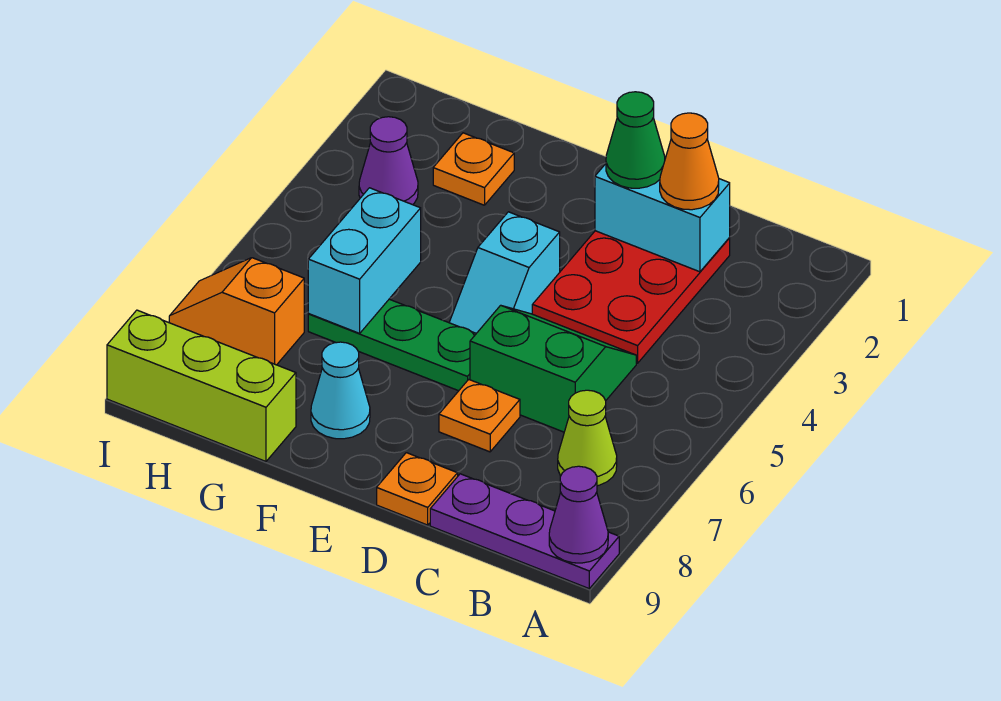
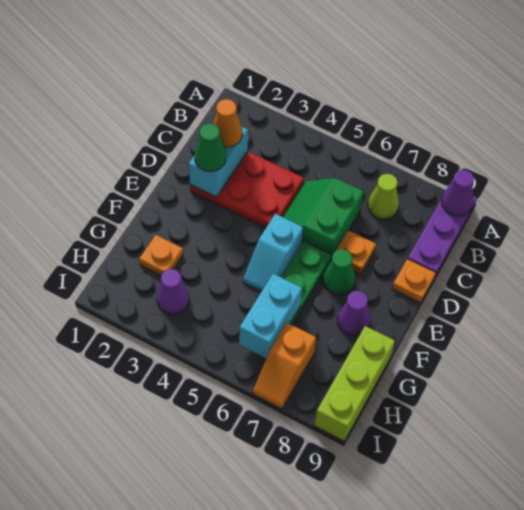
cyan slope E4:E5 level 1 top 4 -> cyan slope E5:F5 level 1 top E
none -> green cone E7 level 1
cyan cone F8 level 1 -> purple cone F8 level 1
cyan brick G5:G6 level 2 -> cyan brick G6:H6 level 2

